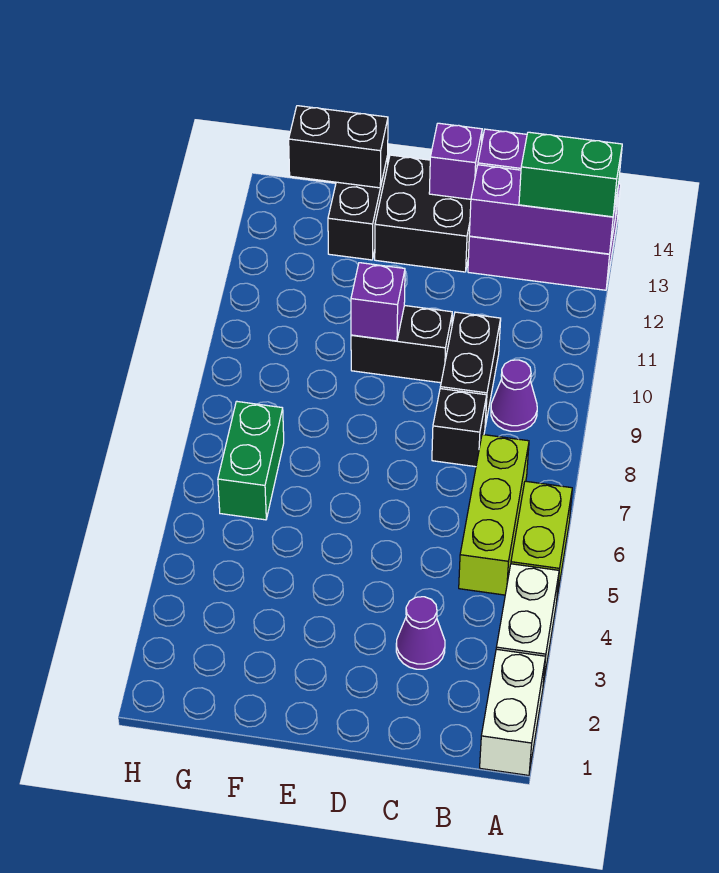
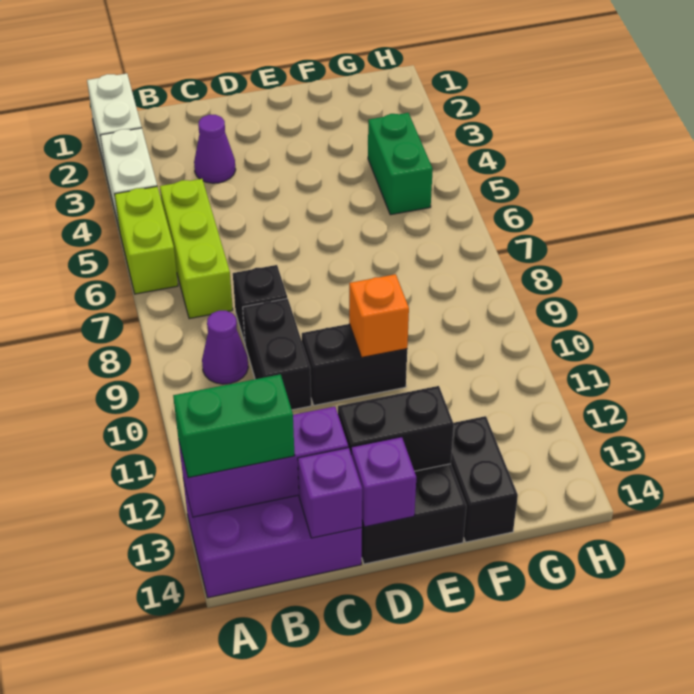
purple brick E10 level 2 -> orange brick E10 level 2
black brick F14:G14 level 2 -> black brick D13:E13 level 2
green brick G6:G7 level 1 -> green brick G4:G5 level 1

